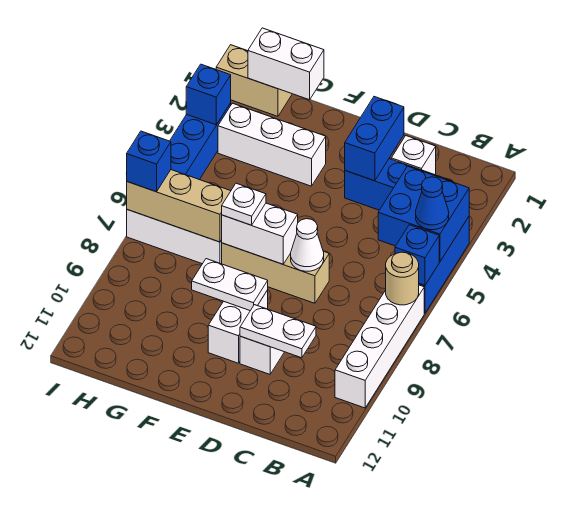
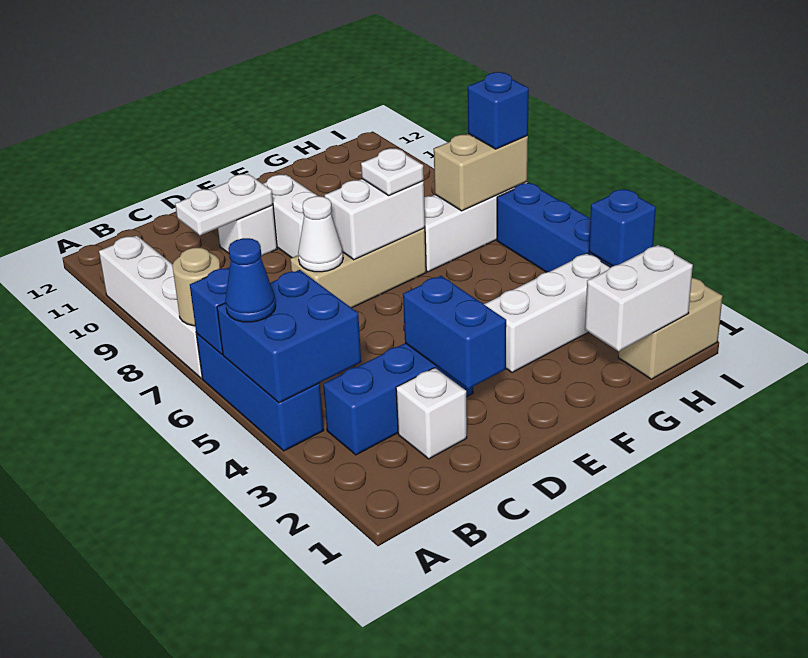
white plate E9:F9 level 2 -> none
tan brick G7:I7 level 2 -> tan brick H7:I7 level 2

